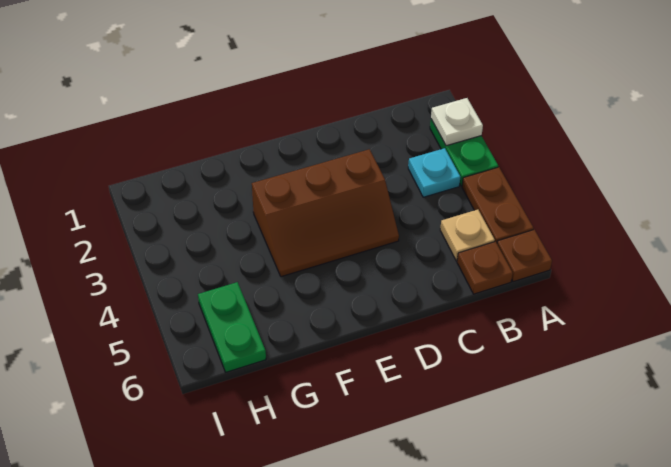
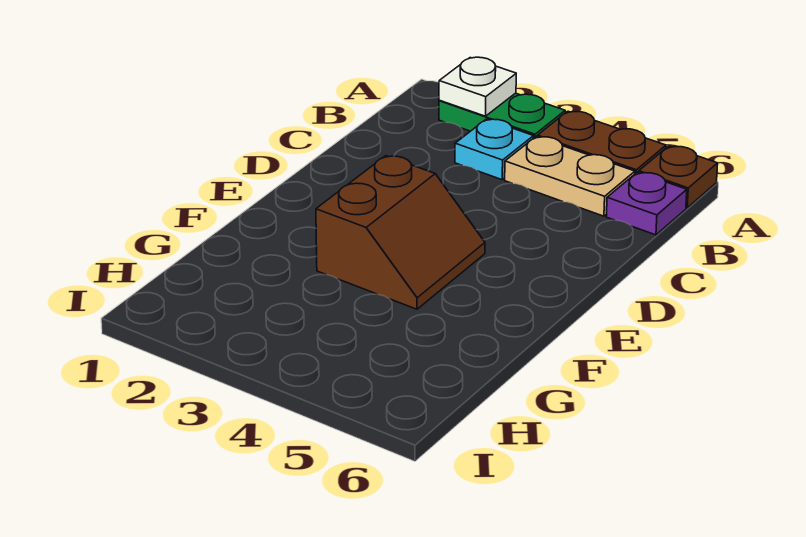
tan plate B5 level 1 -> tan plate B4:B5 level 1
brown plate B6 level 1 -> purple plate B6 level 1
brown slope D3:F4 level 1 top 3 -> brown slope E3:F4 level 1 top 3
green plate H5:H6 level 1 -> none

